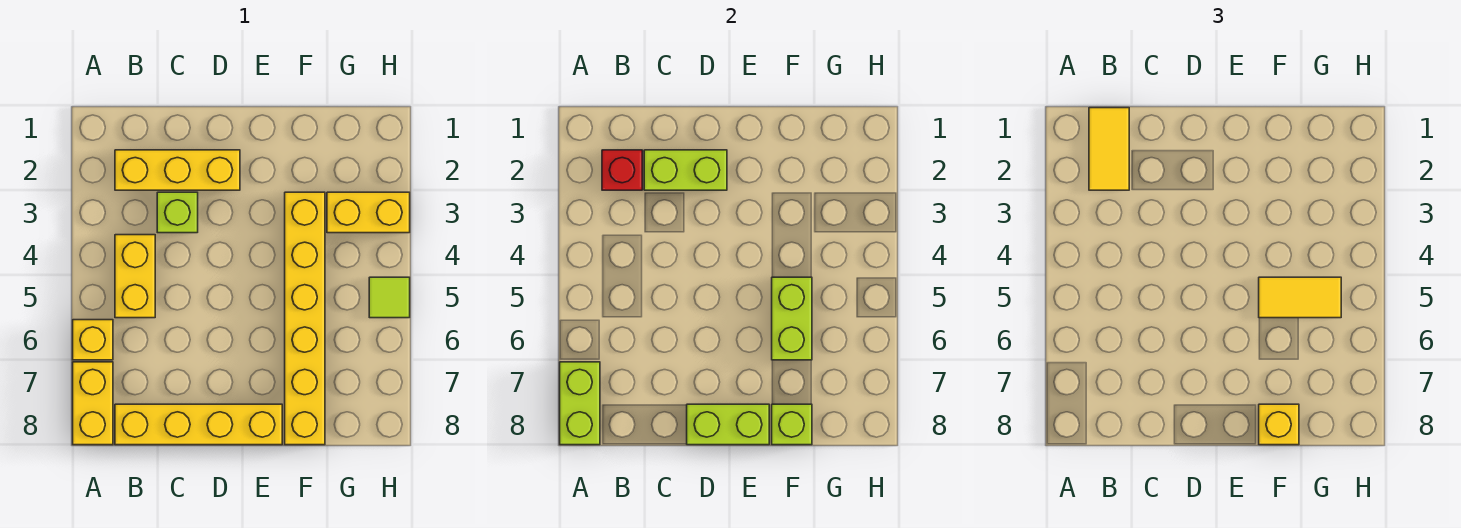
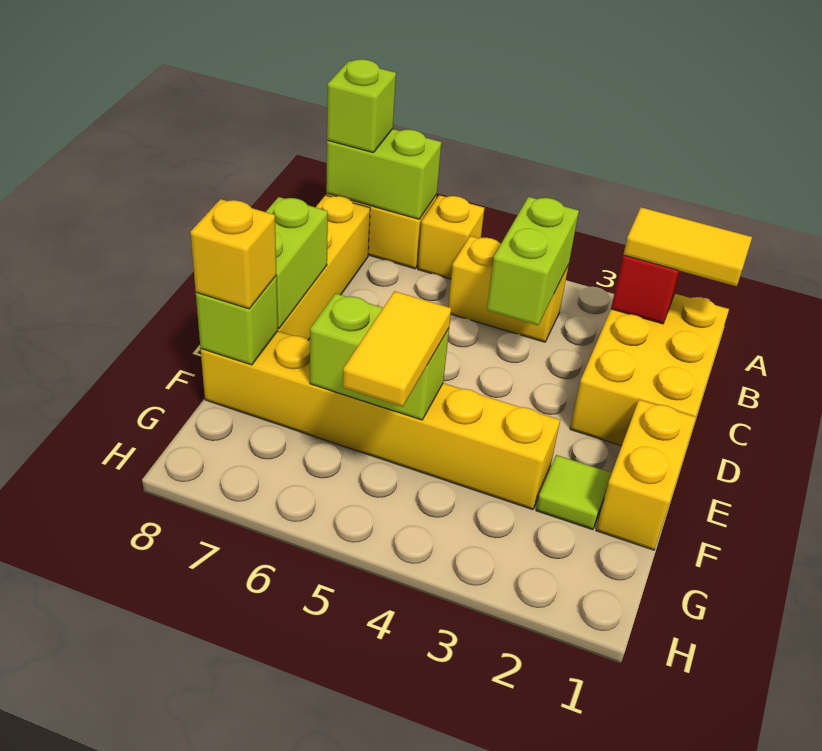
yellow brick B2:D2 level 1 -> yellow brick B1:D2 level 1
lime brick C2:D2 level 2 -> lime brick B4:C4 level 2
lime brick C3 level 1 -> lime brick A8 level 3
yellow brick G3:H3 level 1 -> yellow brick E1:F1 level 1
lime tile H5 level 1 -> lime tile F2 level 1

